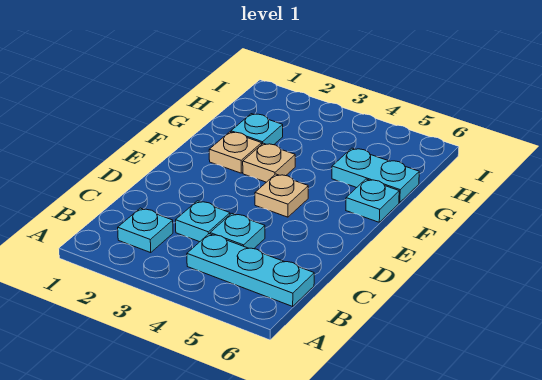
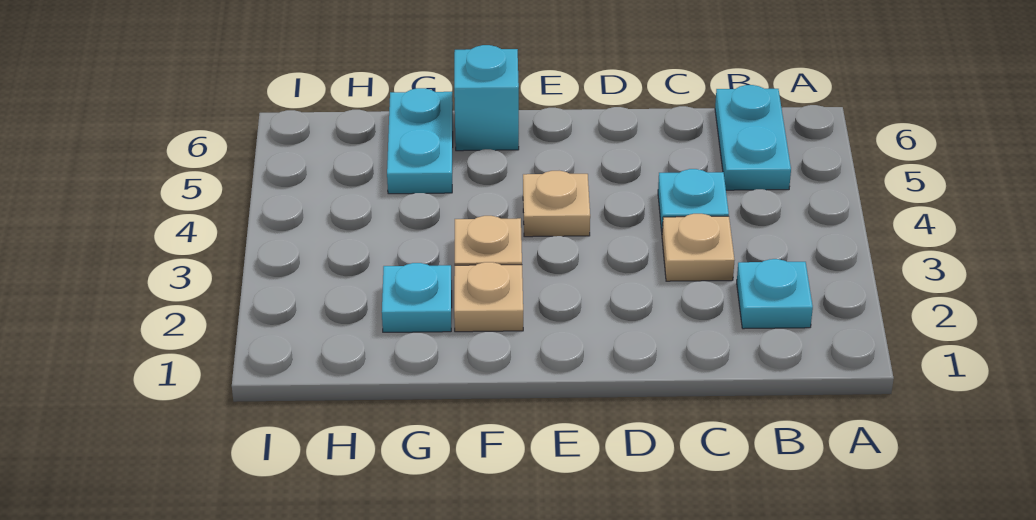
cyan plate B4:B6 level 1 -> cyan plate B5:B6 level 1
cyan plate C3 level 1 -> tan plate C3 level 1
cyan plate F6 level 1 -> cyan brick F6 level 1

